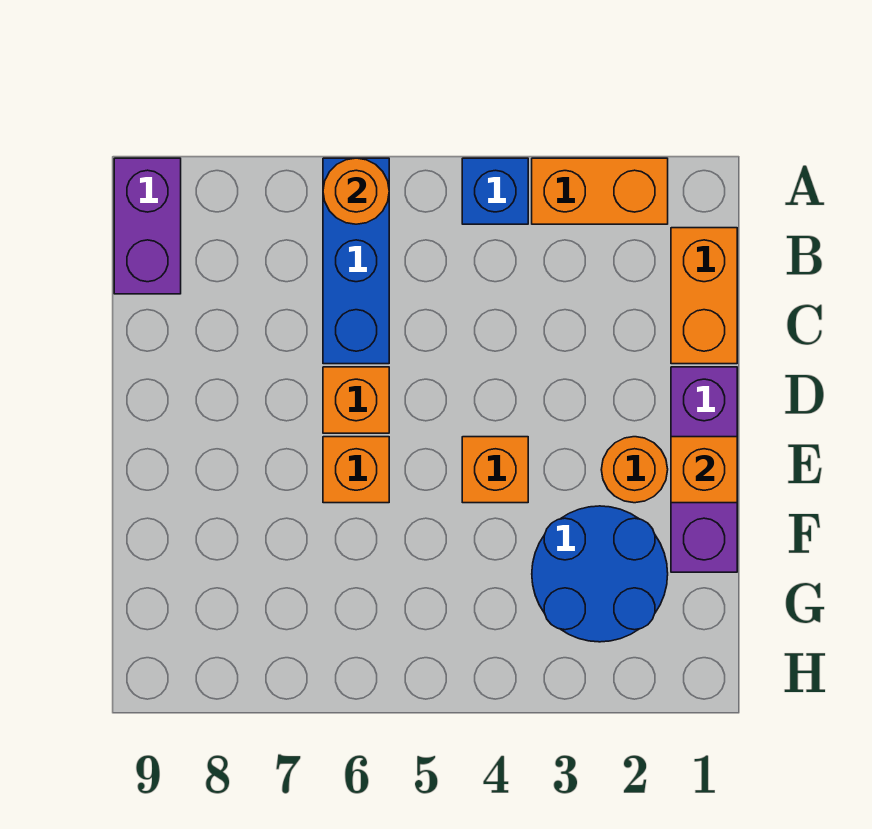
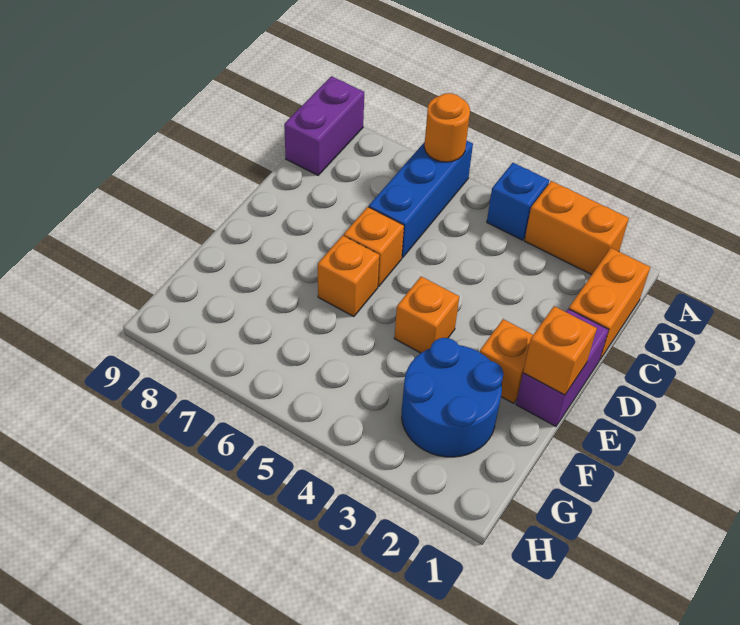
purple brick D1:F1 level 1 -> purple brick D1:E1 level 1
orange round brick E2 level 1 -> orange brick E2 level 1

